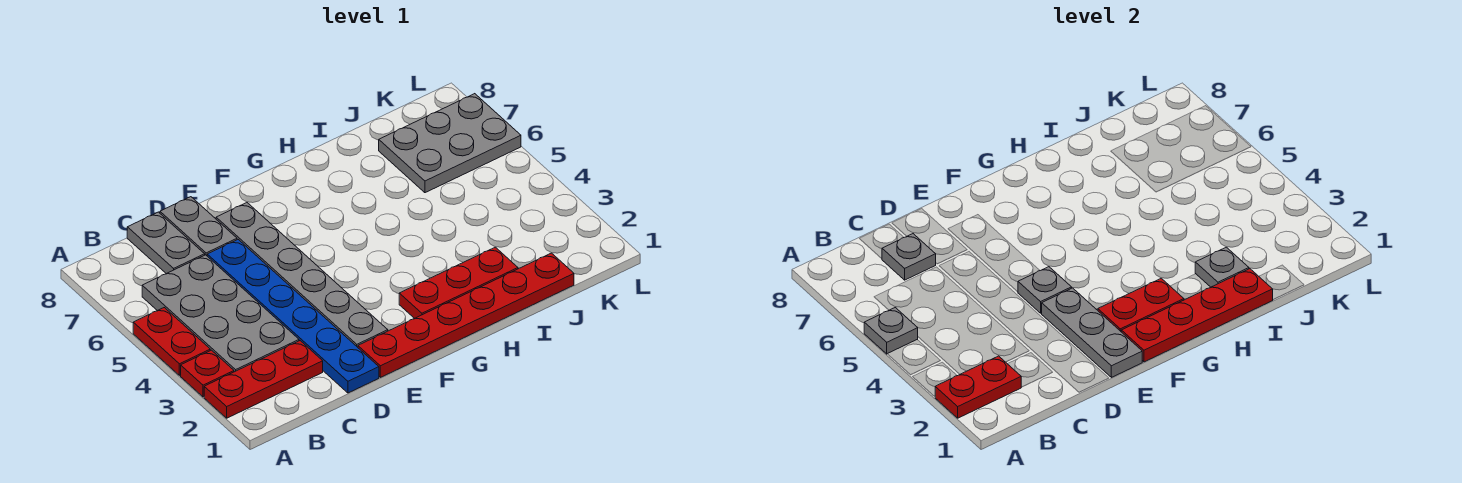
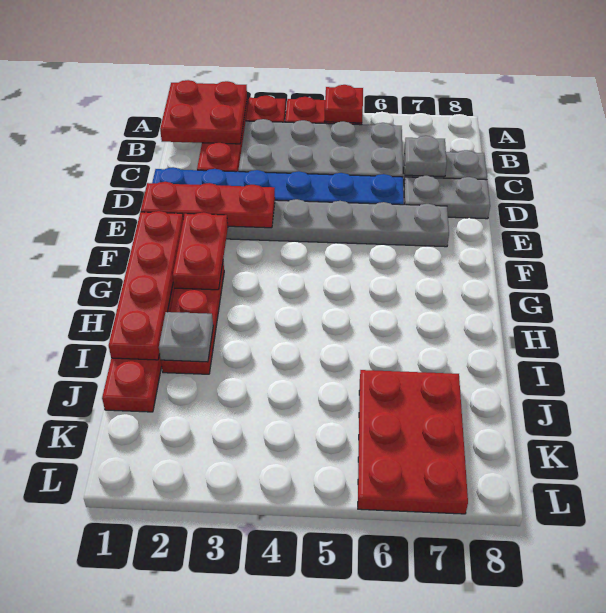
red plate A2:B2 level 2 -> red plate A1:B2 level 2
grey plate A5 level 2 -> red plate A5 level 2
grey plate E1:E3 level 2 -> red plate E1:E3 level 2
grey plate E4 level 2 -> none
grey plate J6:L7 level 1 -> red plate J6:L7 level 1

